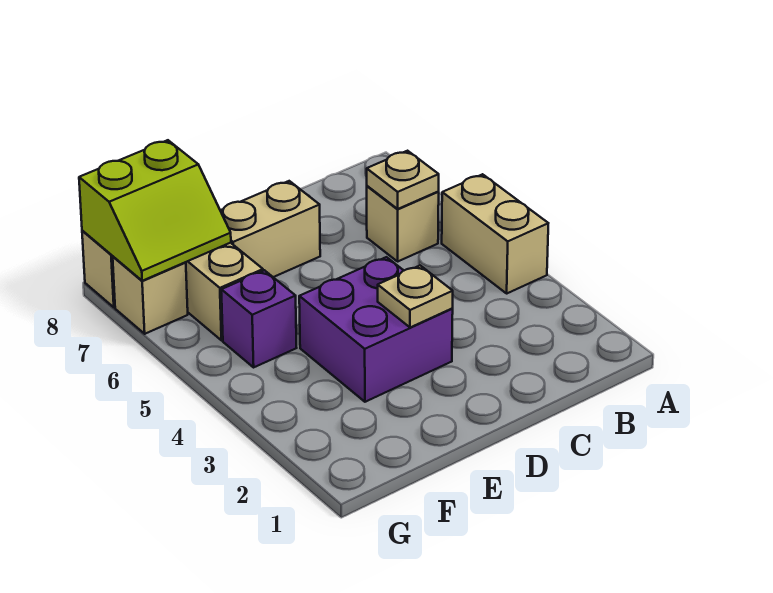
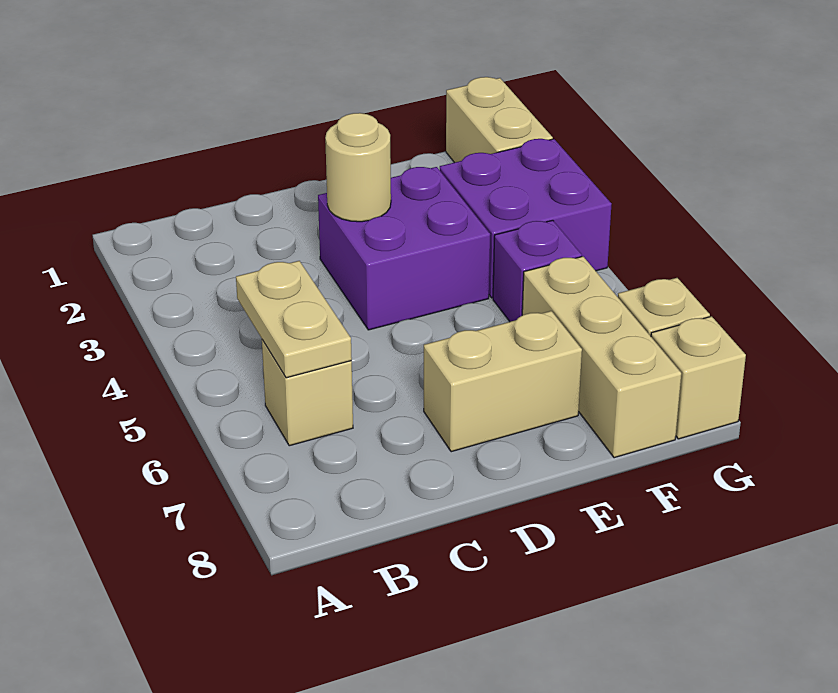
tan brick A4:A5 level 1 -> tan brick G1:G2 level 1
tan plate B6 level 2 -> tan plate B5:B6 level 2
tan plate D3 level 2 -> tan round brick D3 level 2
none -> purple brick F3:G4 level 1
lime slope F7:G8 level 2 top 8 -> none

